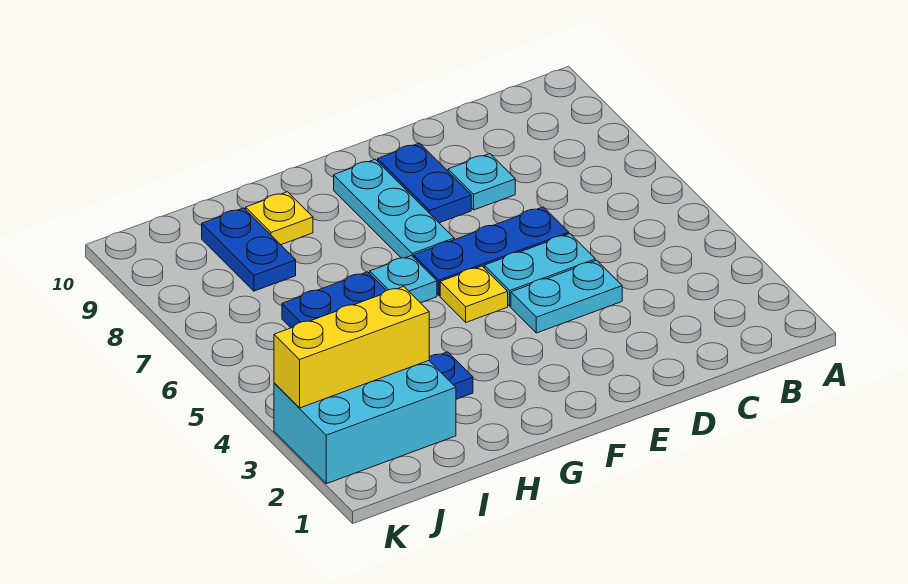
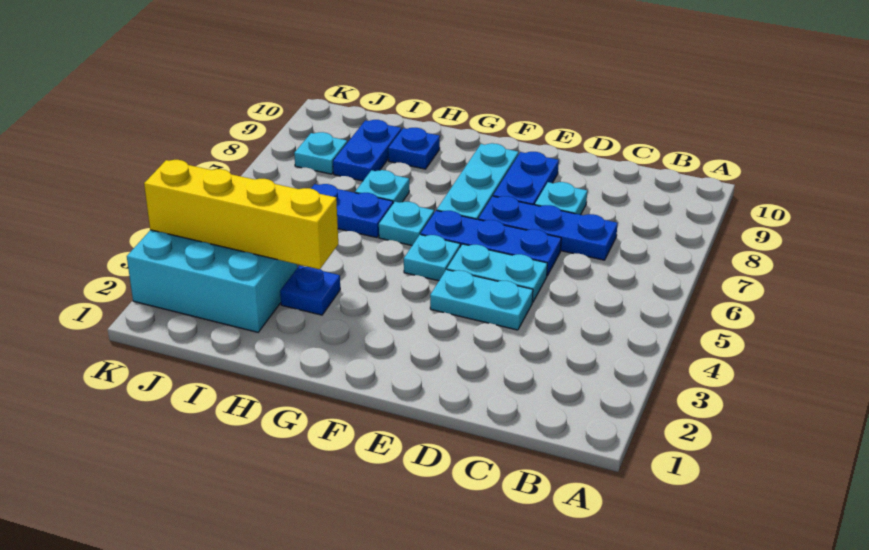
none -> blue plate C7:E7 level 1
yellow plate F5 level 1 -> cyan plate F5 level 1
none -> cyan plate H7 level 1
yellow plate H9 level 1 -> blue plate H9 level 1
yellow brick I3:K3 level 2 -> yellow brick H3:K3 level 2
none -> cyan plate J8 level 1

